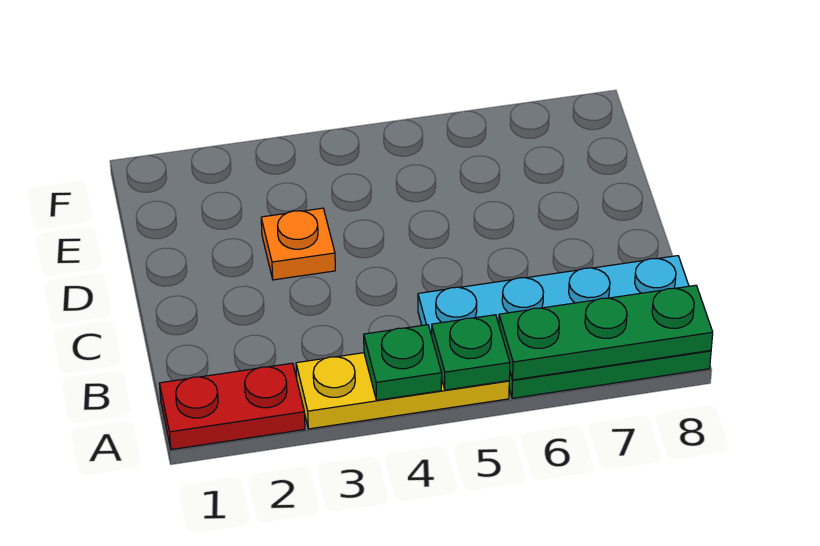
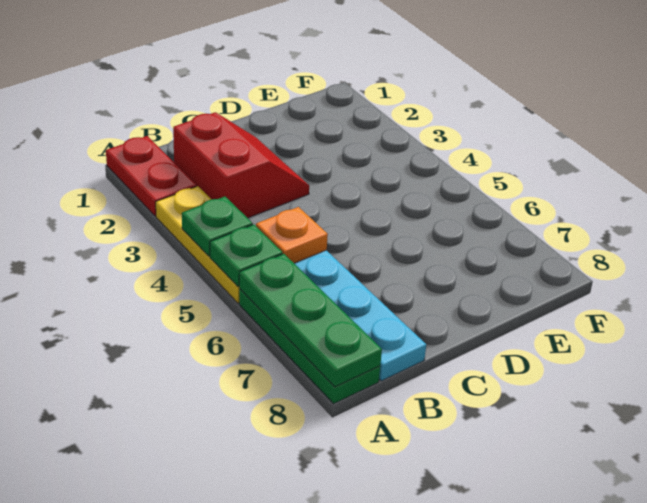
none -> red slope B2:C3 level 1 top B
orange plate D3 level 1 -> orange plate B5 level 2

